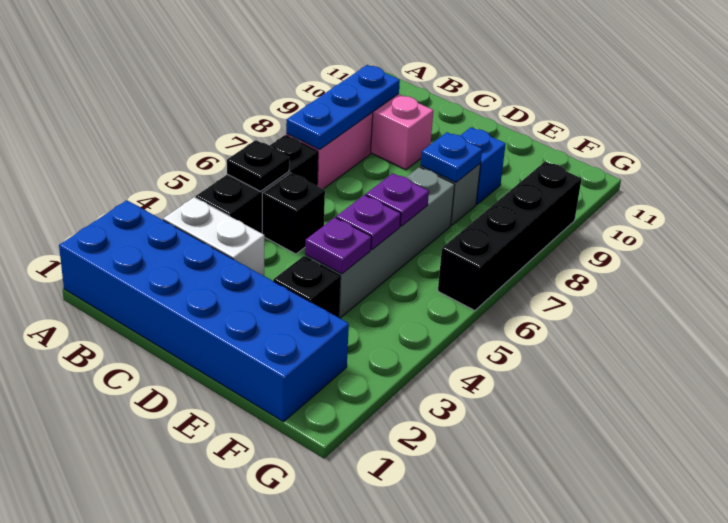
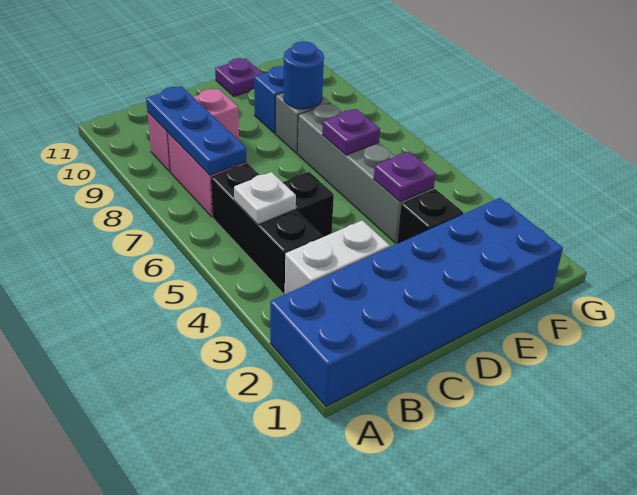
black plate B5 level 2 -> white plate B5 level 2
purple plate E5 level 2 -> purple plate E11 level 1
blue plate E8 level 2 -> blue round brick E8 level 2
black brick G6:G9 level 1 -> none

